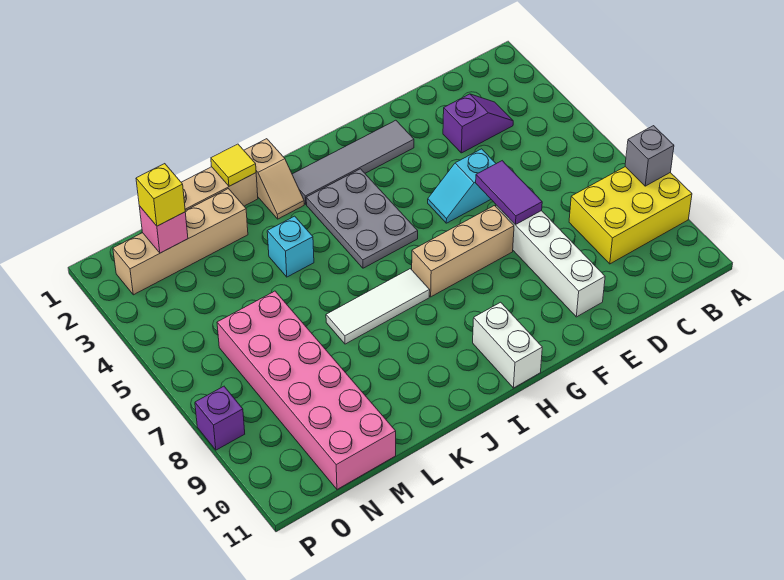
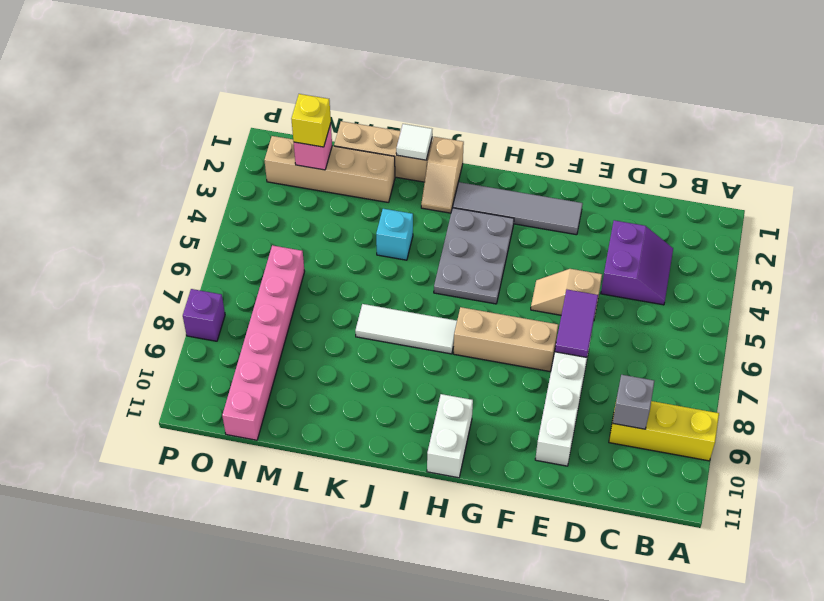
yellow brick A8:C9 level 1 -> yellow brick A9:C9 level 1
grey brick A8 level 2 -> grey brick C9 level 2
purple slope C3:D3 level 1 top D -> purple slope C3:D4 level 1 top D
cyan slope E5:F5 level 1 top E -> tan slope E5:F5 level 1 top E
yellow tile K1 level 2 -> white tile K1 level 2
pink brick M6:N11 level 1 -> pink brick N6:N11 level 1

